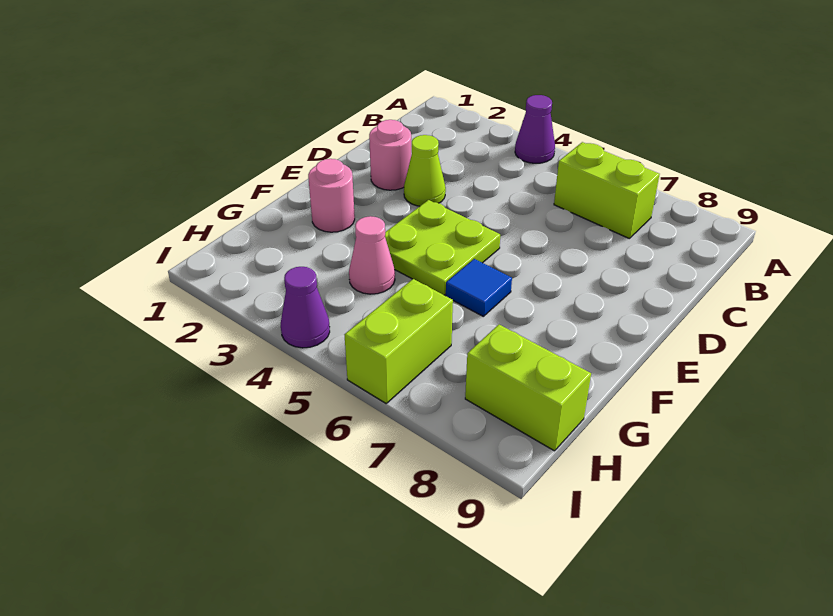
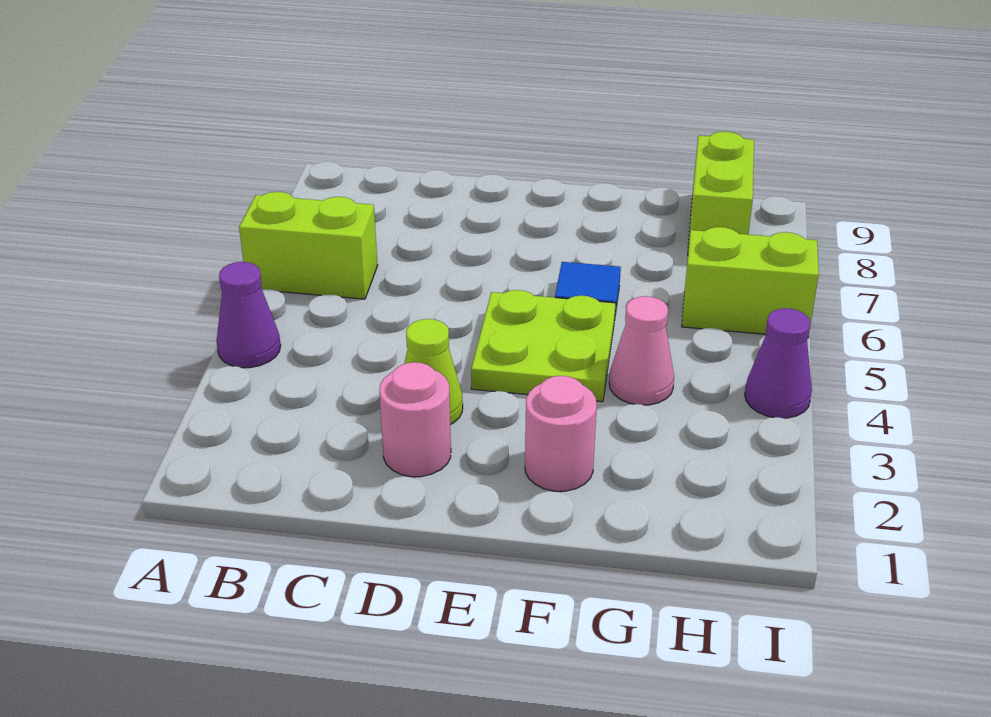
lime brick B6:B7 level 1 -> lime brick A6:B6 level 1

